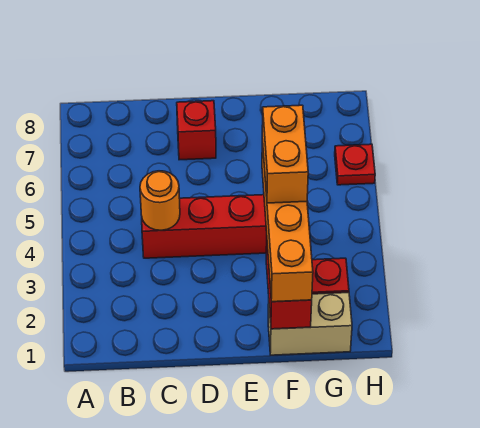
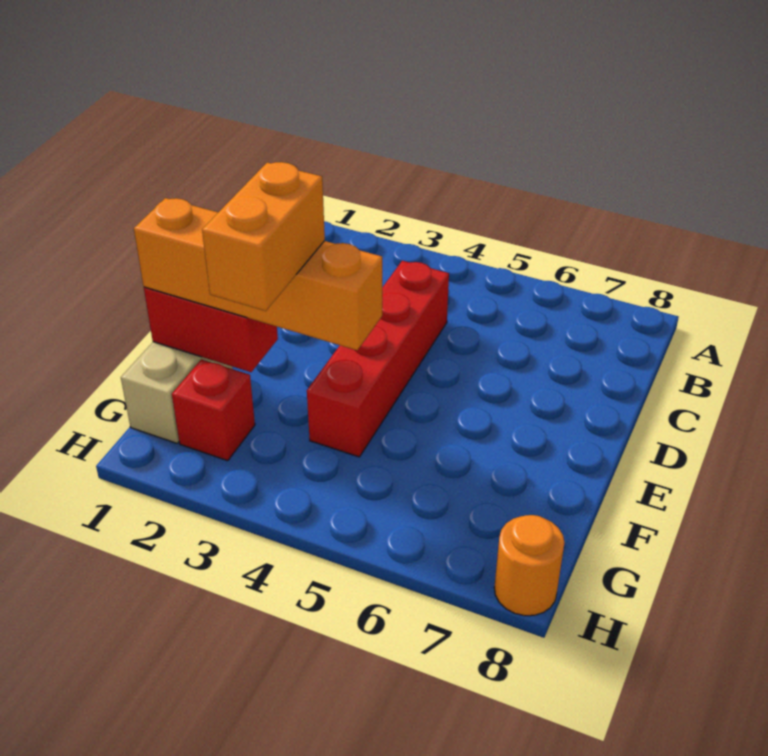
orange round brick C4 level 2 -> orange round brick H8 level 1
red brick D7 level 1 -> none
orange brick F3:F4 level 4 -> orange brick F3:G3 level 4
red plate H6 level 1 -> none

